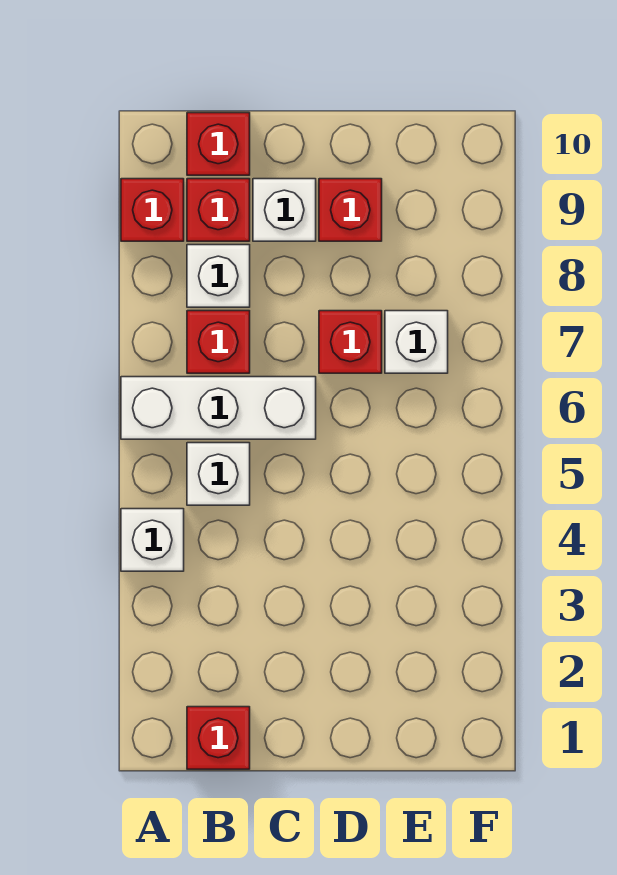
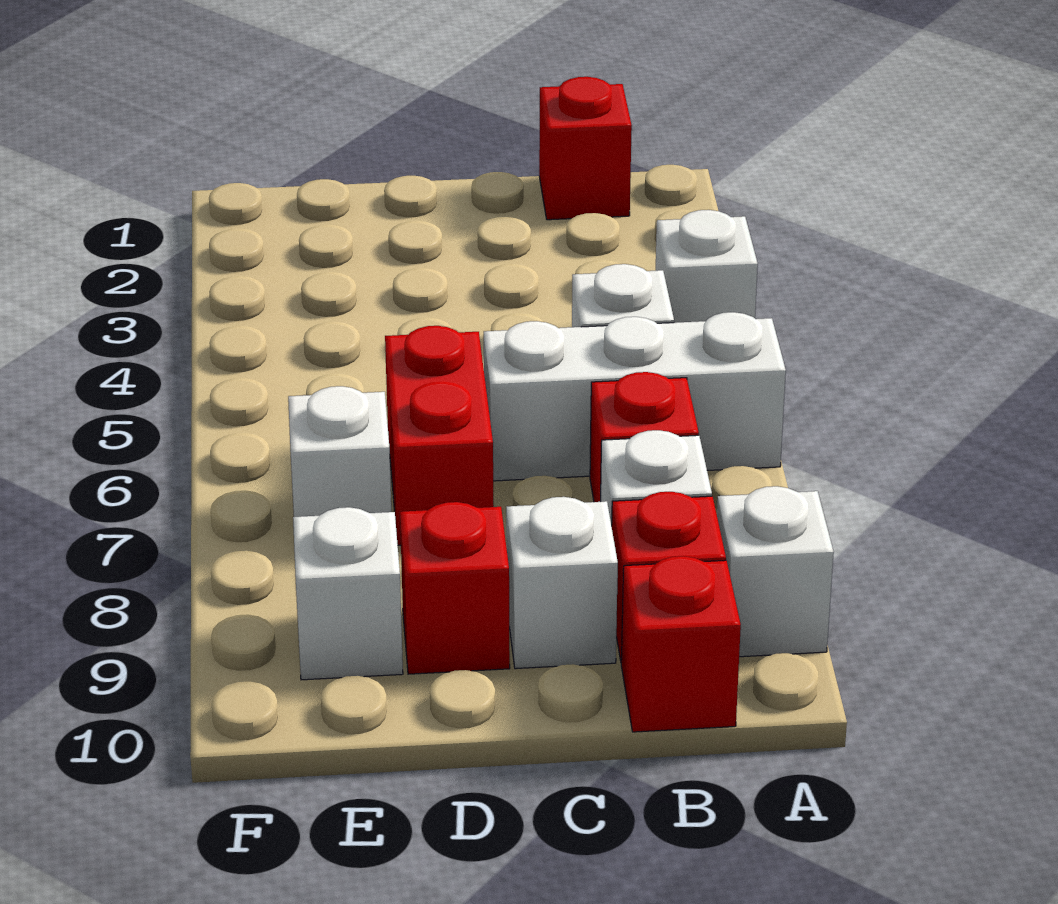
red brick A9 level 1 -> white brick A9 level 1
red brick D7 level 1 -> red brick D6:D7 level 1
none -> white brick E9 level 1

